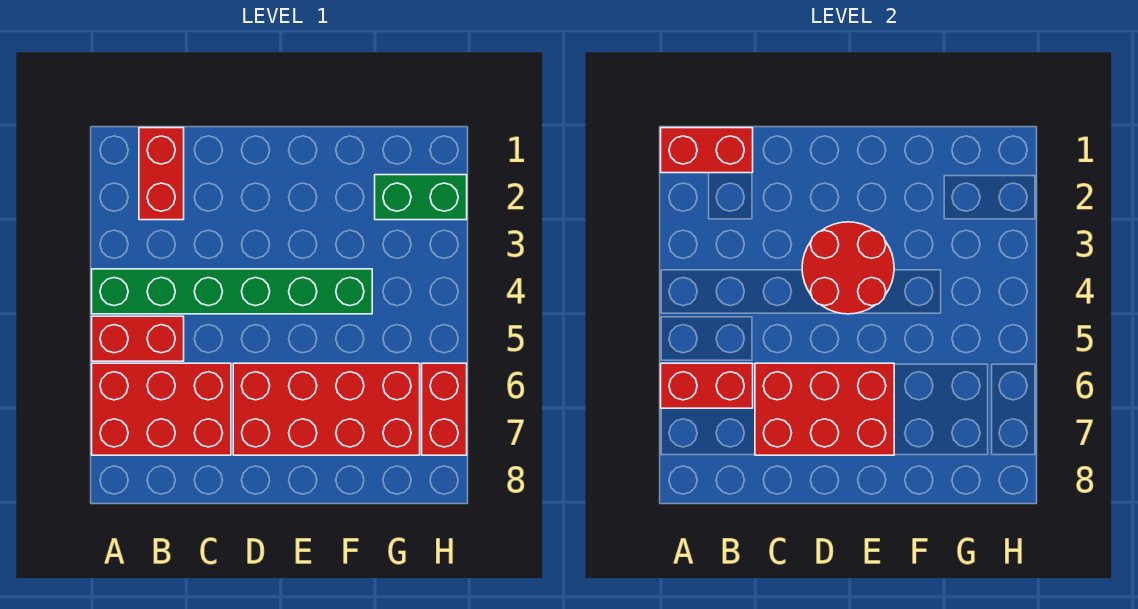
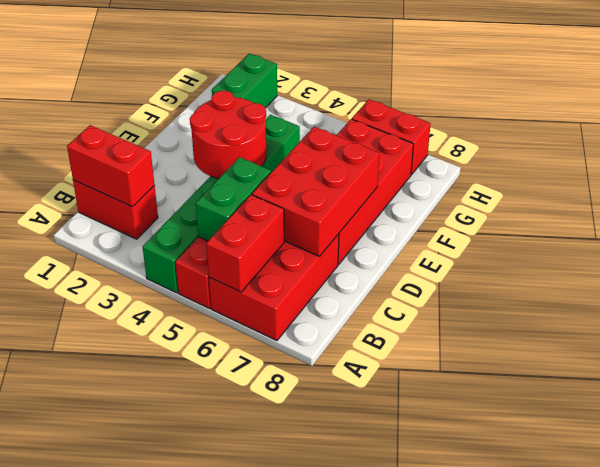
red brick A1:B1 level 2 -> red brick B1:B2 level 2
none -> green brick B5:C5 level 2

